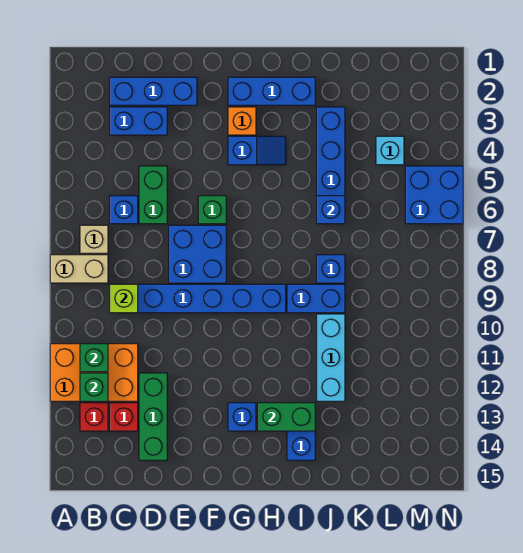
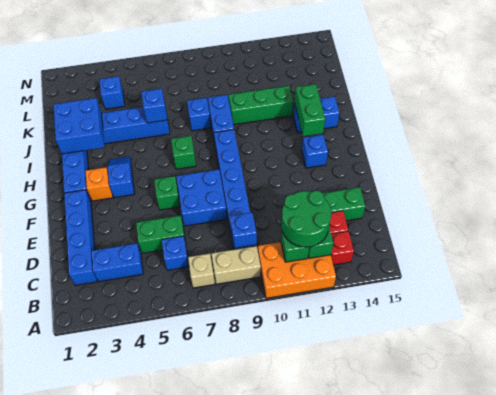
tan brick A8:B8 level 1 -> tan brick B8:B9 level 1
orange brick A11:C12 level 1 -> orange brick A10:B12 level 1
none -> green round brick B11:C12 level 3
blue brick C2:E2 level 1 -> blue brick C2:F2 level 1
blue brick C3:D3 level 1 -> blue brick C3:C4 level 1
lime brick C9 level 2 -> blue brick C9 level 2
none -> green brick H7 level 1
cyan brick J10:J12 level 1 -> green brick J10:J12 level 1
cyan brick L4 level 1 -> blue brick L4 level 1
blue brick M5:N6 level 1 -> blue brick I2:J3 level 2

